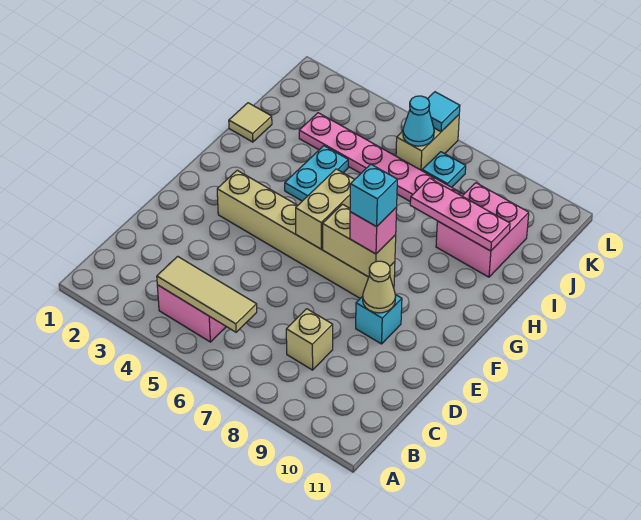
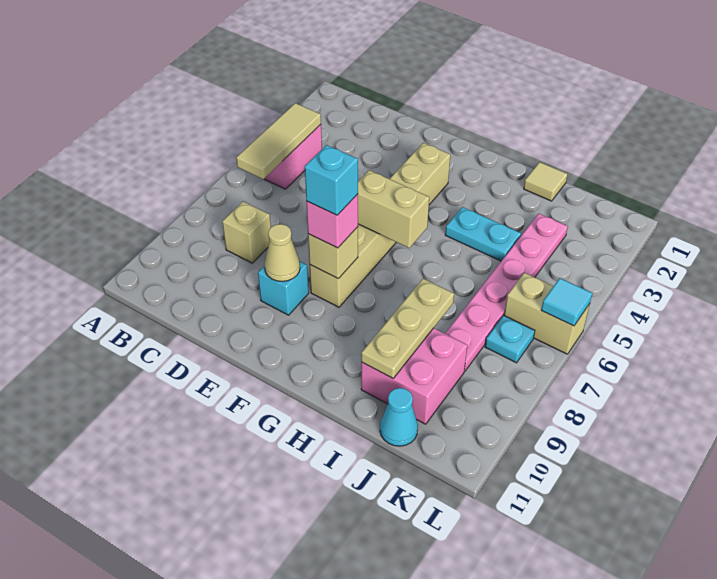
tan brick F7:F8 level 2 -> tan brick F8 level 2
pink plate I8:I10 level 2 -> tan plate I8:I10 level 2
cyan cone K6 level 2 -> cyan cone J11 level 1

